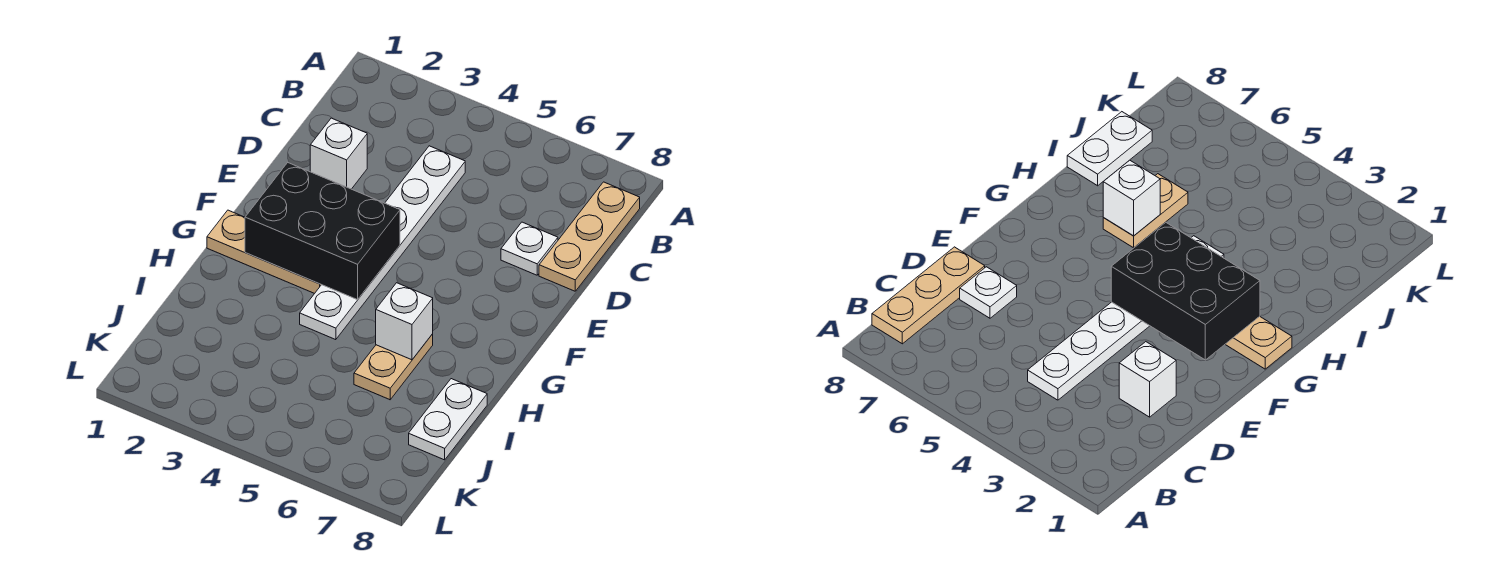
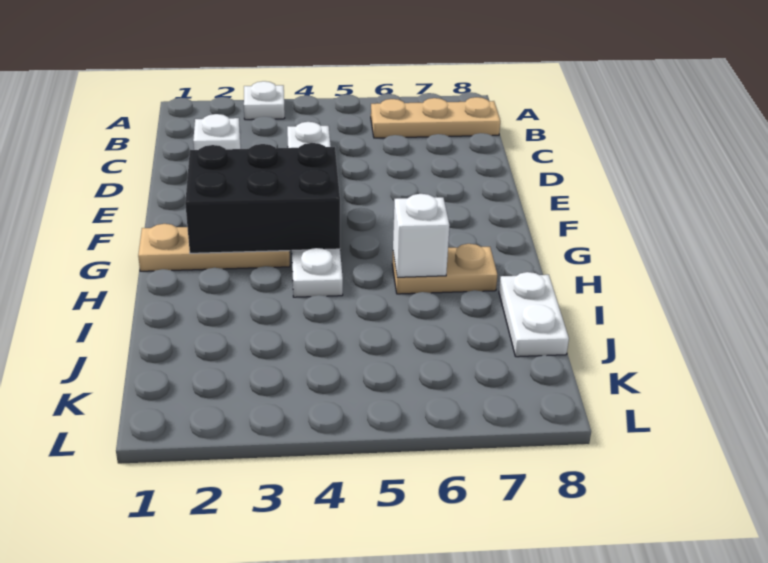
tan plate B8:D8 level 1 -> tan plate B6:B8 level 1
white plate D7 level 1 -> white plate A3 level 1
tan plate H6:I6 level 1 -> tan plate H6:H7 level 1

